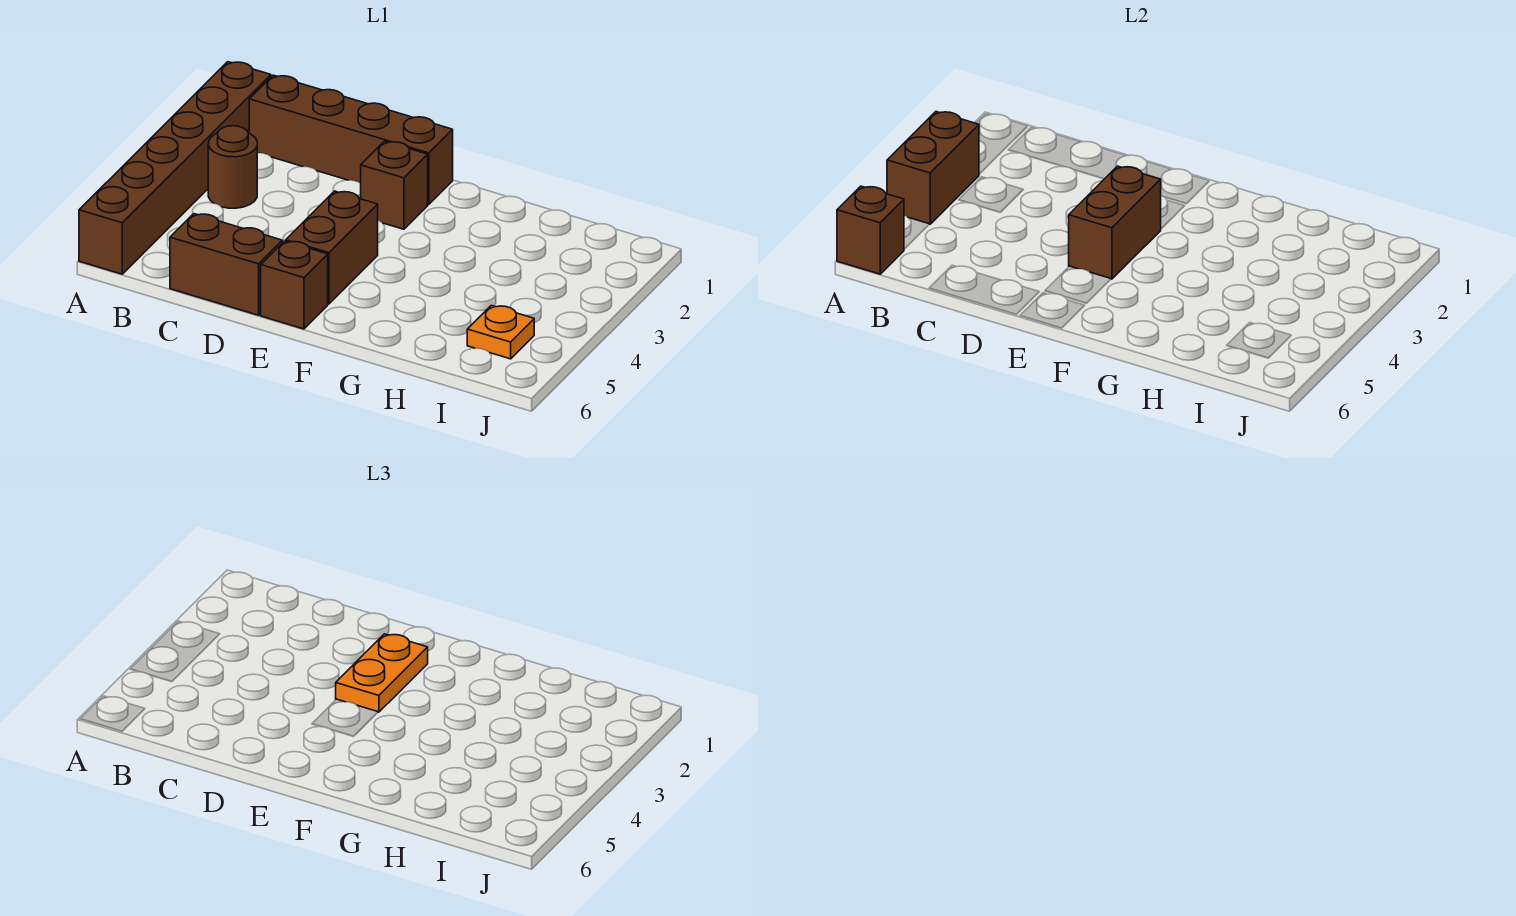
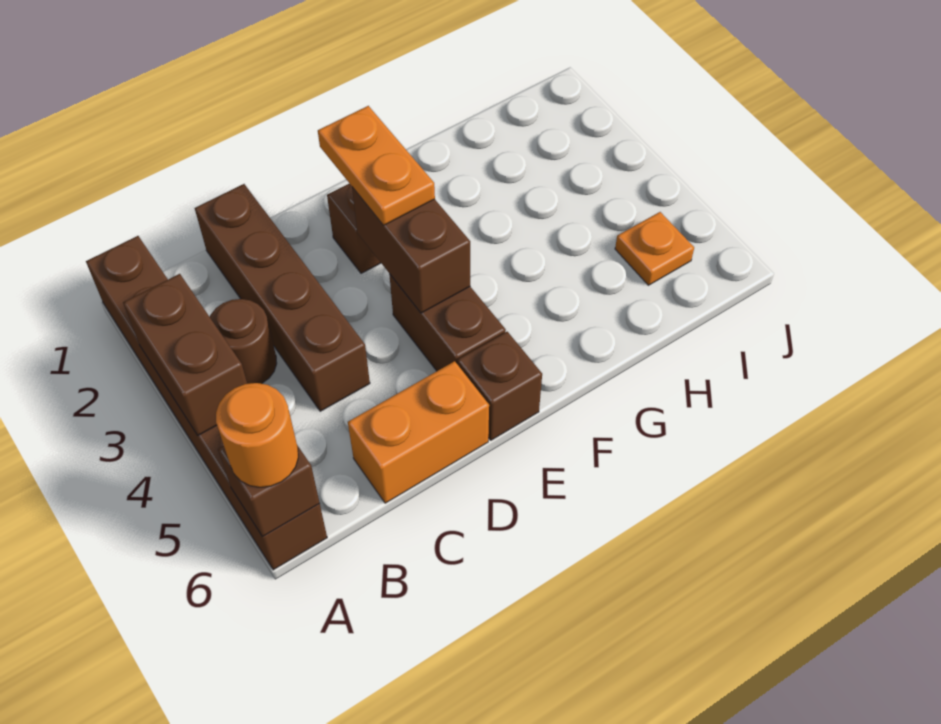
none -> orange round brick A6 level 3
brown brick B1:E1 level 1 -> brown brick C1:C4 level 1
brown brick C6:D6 level 1 -> orange brick C6:D6 level 1

